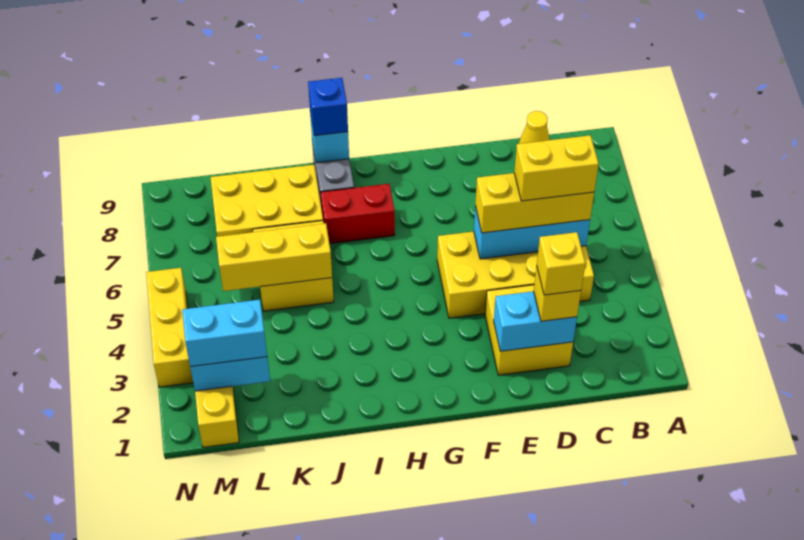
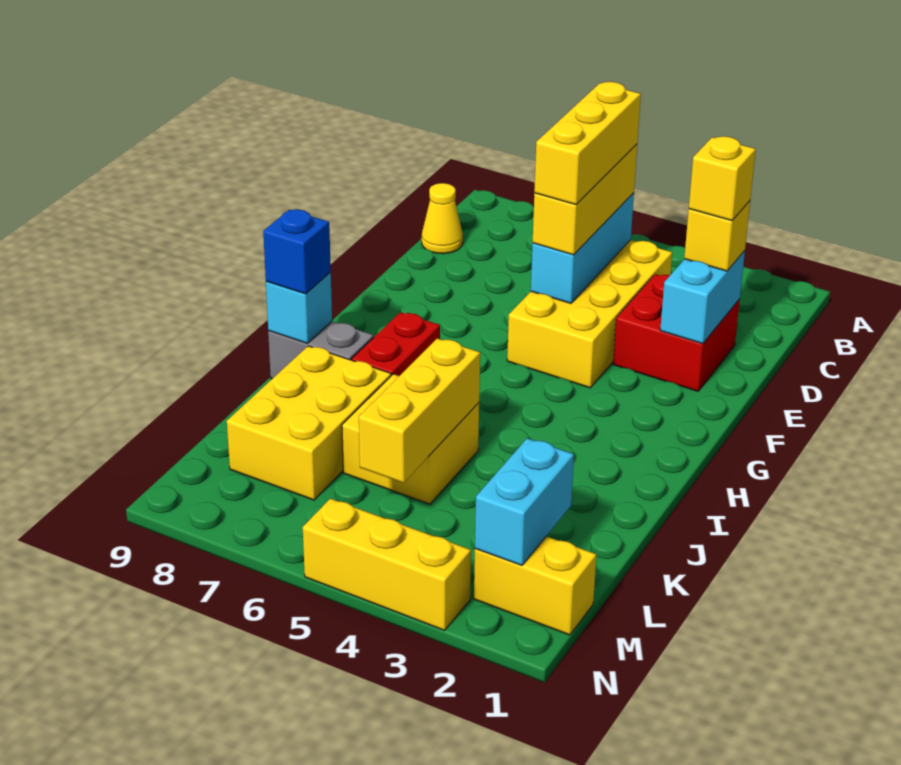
yellow brick C5:D5 level 4 -> yellow brick C5:E5 level 4
yellow brick D2:E3 level 1 -> red brick D2:E3 level 1
cyan brick L2:M2 level 3 -> none

